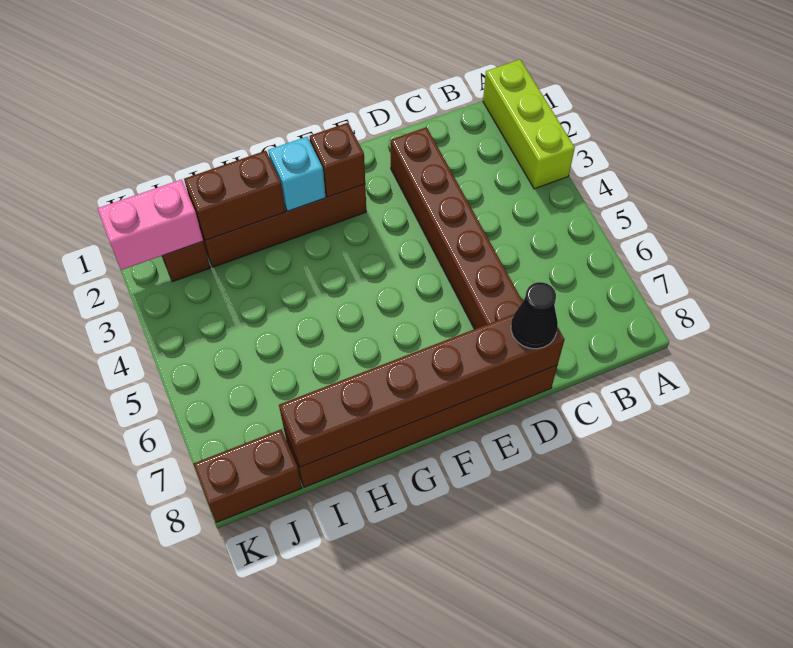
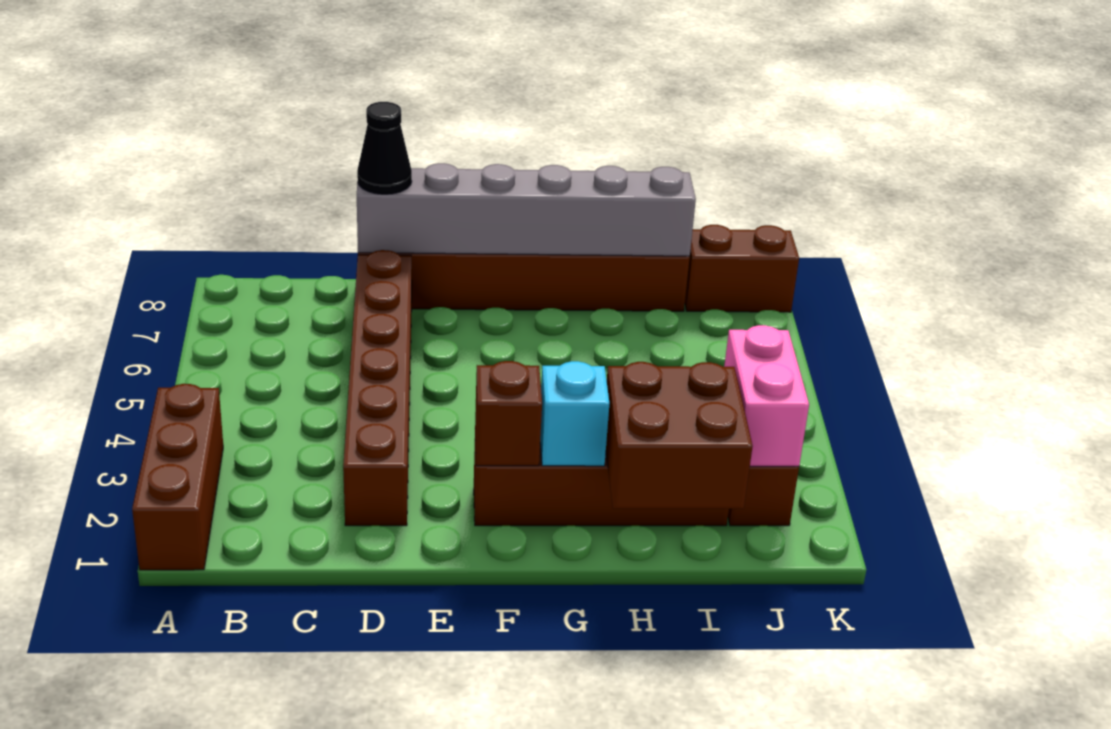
lime brick A1:A3 level 1 -> brown brick A1:A3 level 1
brown brick D8:I8 level 2 -> grey brick D8:I8 level 2
brown brick H2:I2 level 2 -> brown brick H1:I2 level 2
pink brick J2:K2 level 2 -> pink brick J2:J3 level 2

